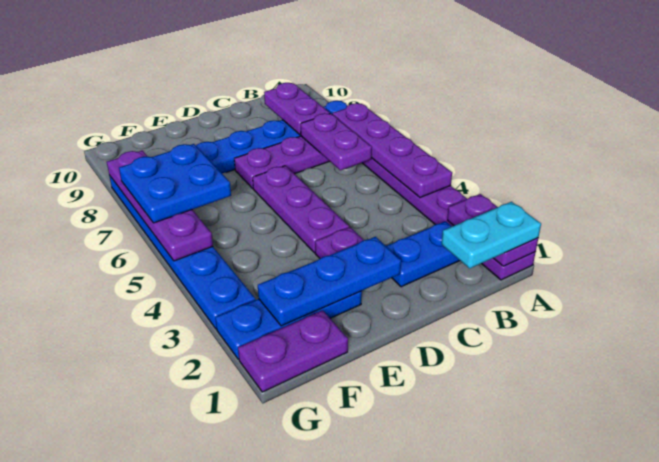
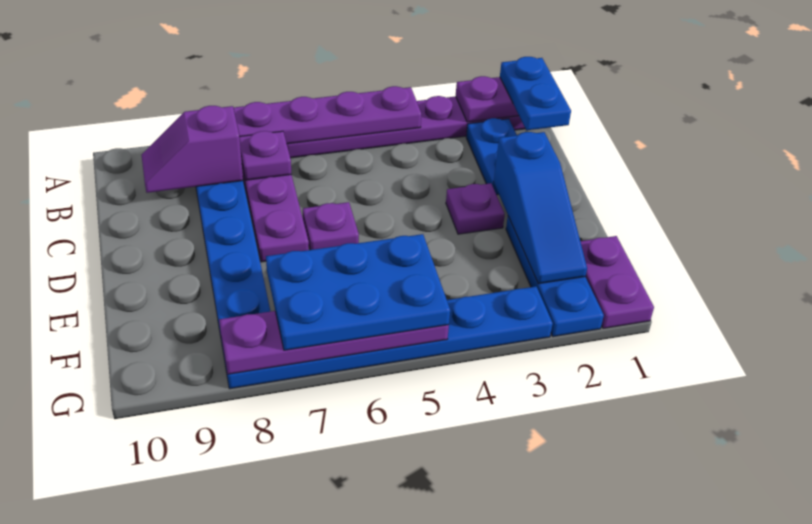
cyan plate A1:B1 level 3 -> blue plate A1:B1 level 3
purple plate B6:B7 level 2 -> purple plate B7 level 2
purple plate B8:B9 level 2 -> purple slope B8:B9 level 2 top 8
blue plate D2:F2 level 2 -> blue slope D2:F2 level 2 top D
purple plate D4:D6 level 1 -> purple plate D6 level 1
blue plate F6:G7 level 3 -> blue plate F5:G7 level 3

